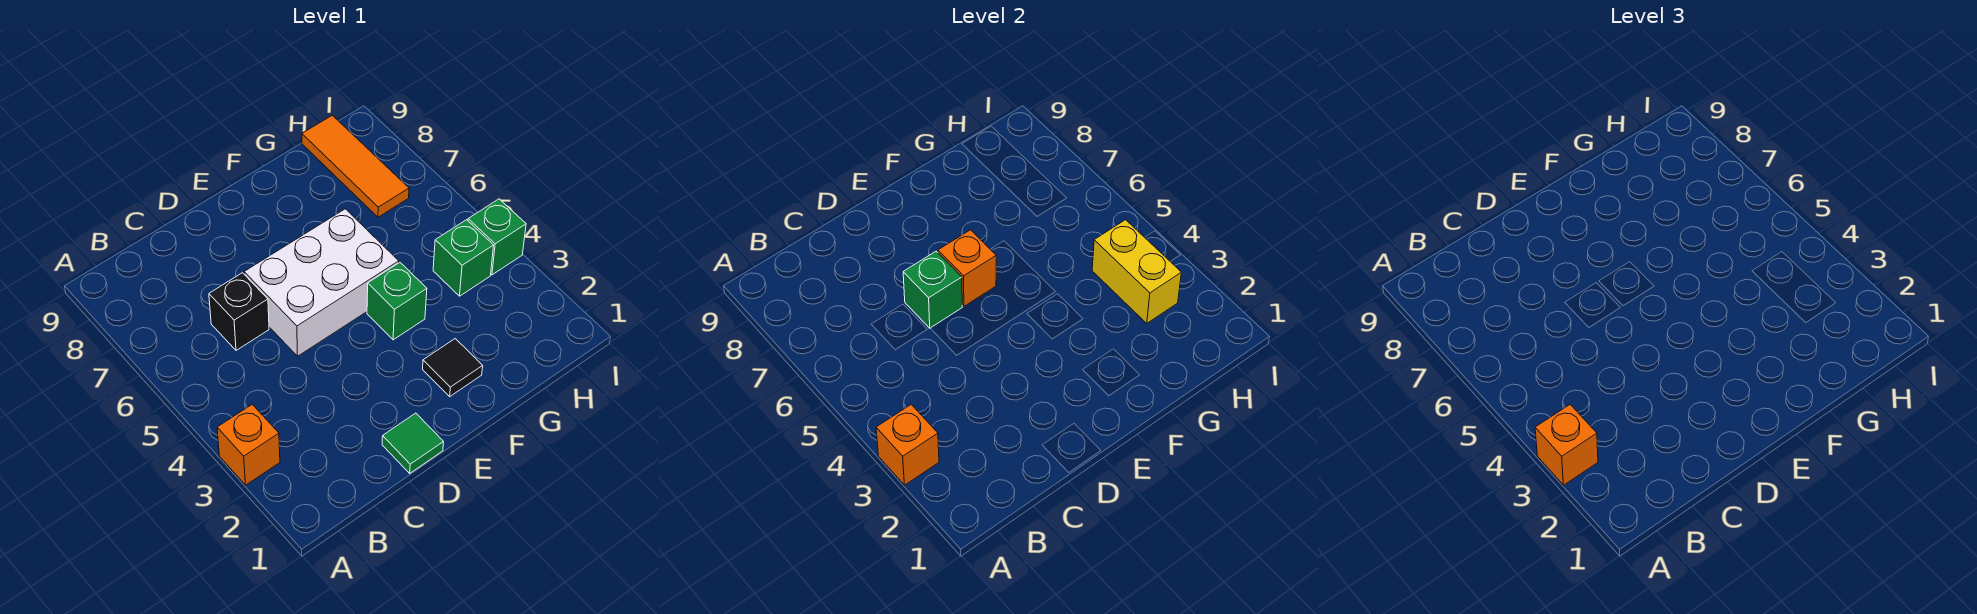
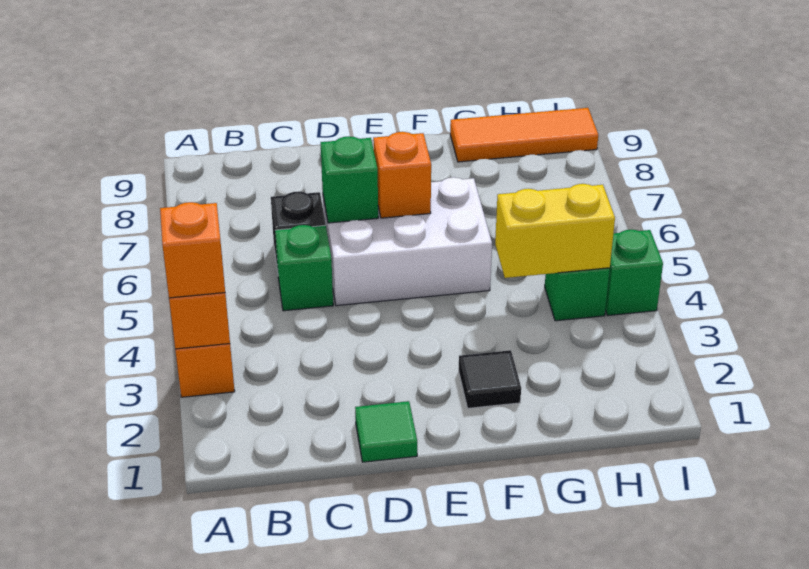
green brick F4 level 1 -> green brick C5 level 1
yellow brick H3:H4 level 2 -> yellow brick G4:H4 level 2
orange tile H7:H9 level 1 -> orange tile G9:I9 level 1

